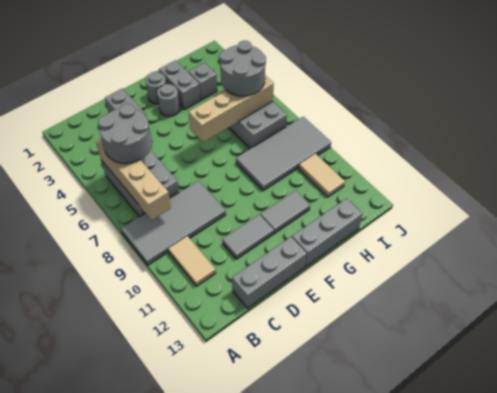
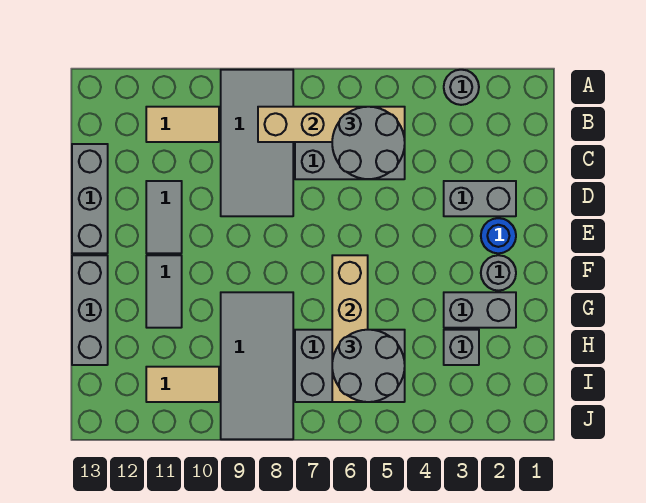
none -> blue round brick E2 level 1
grey round brick F3 level 1 -> grey round brick A3 level 1

